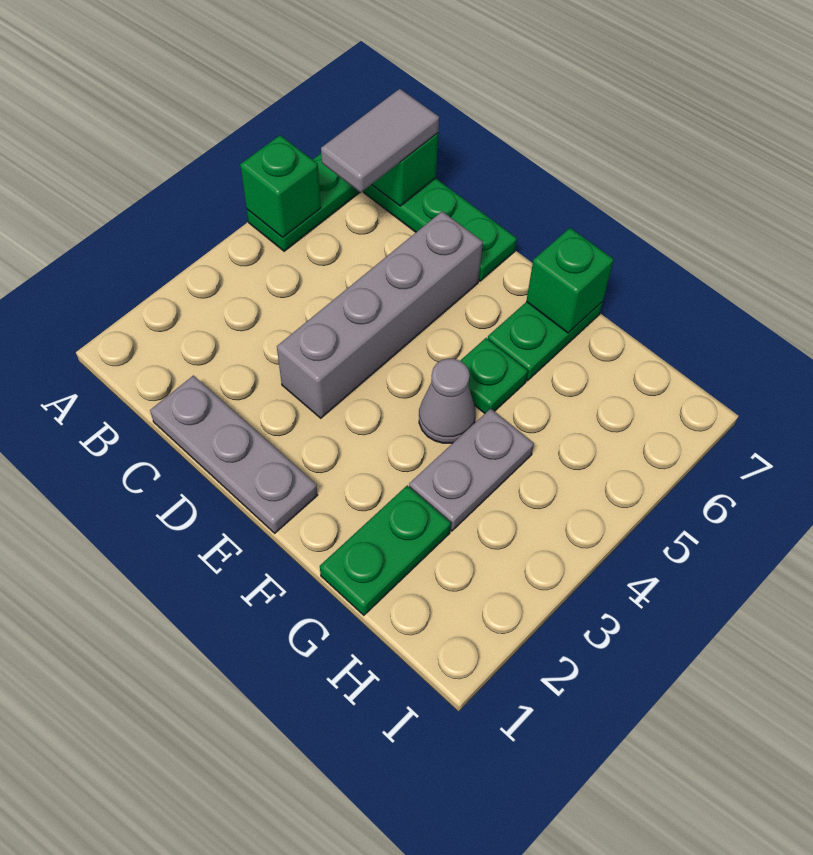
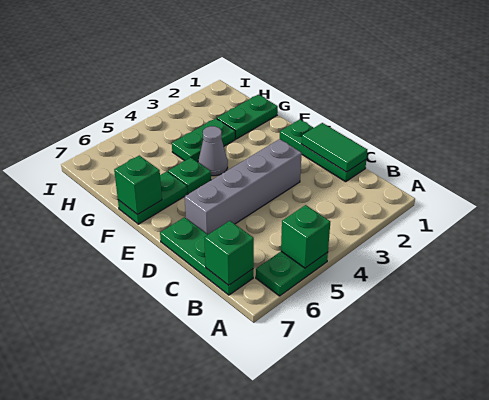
grey tile B6:B7 level 3 -> none
grey plate C1:E1 level 1 -> green plate C1:E1 level 1
none -> green tile C1:D1 level 2
grey plate G3:G4 level 1 -> green plate G3:G4 level 1

